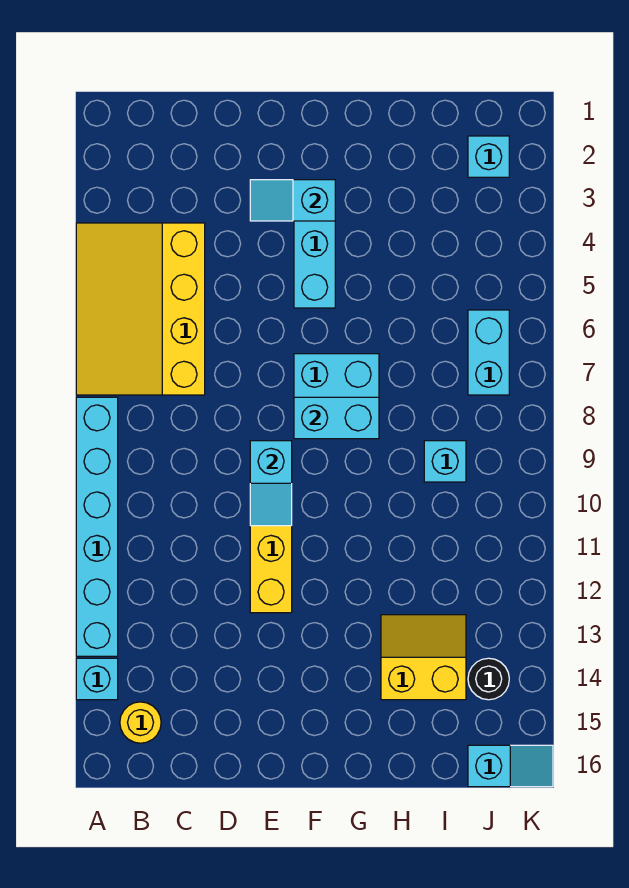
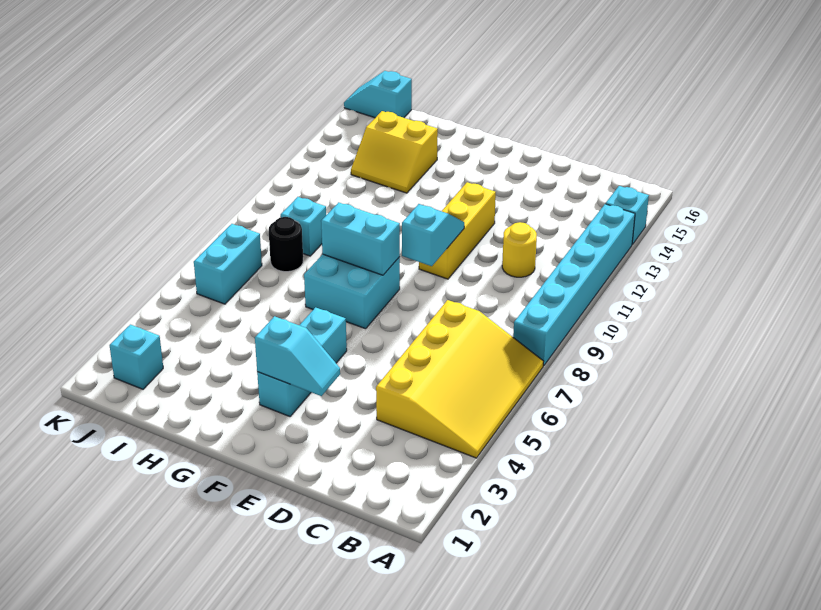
yellow round brick B15 level 1 -> yellow round brick C11 level 1
black round brick J14 level 1 -> black round brick I8 level 1

